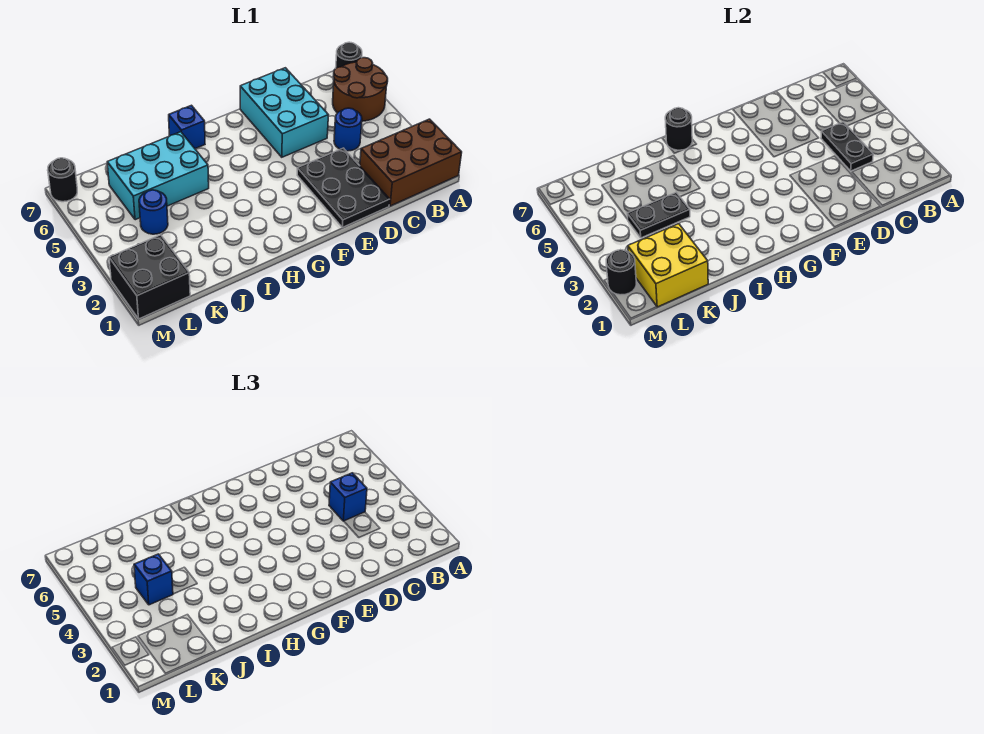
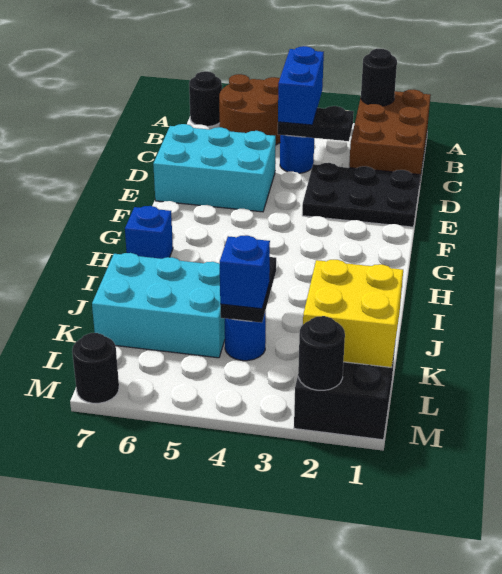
blue brick C4 level 3 -> blue brick B4:C4 level 3
black round brick H7 level 2 -> black round brick A2 level 2
cyan brick I5:K6 level 1 -> cyan brick J5:K7 level 1

